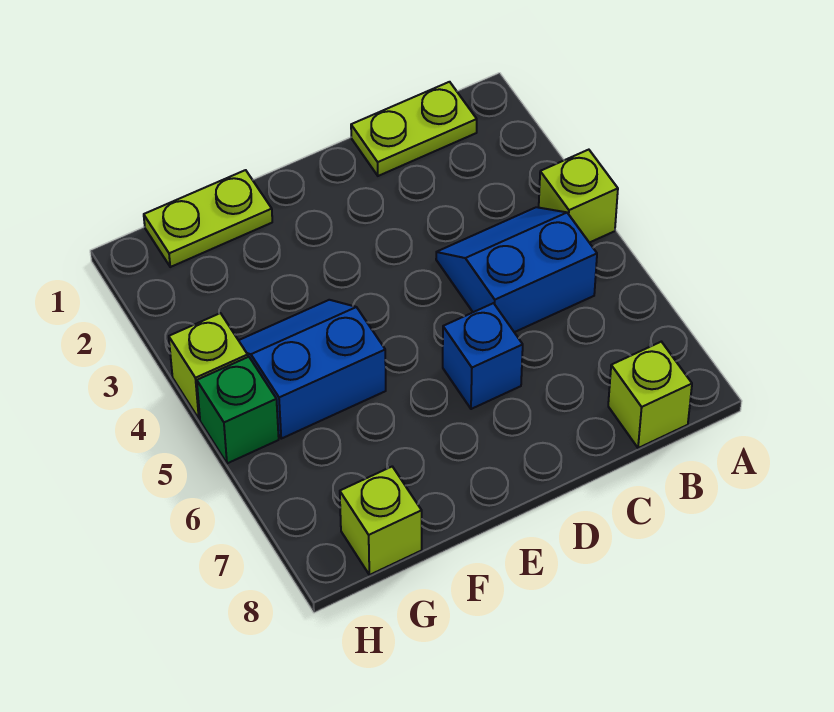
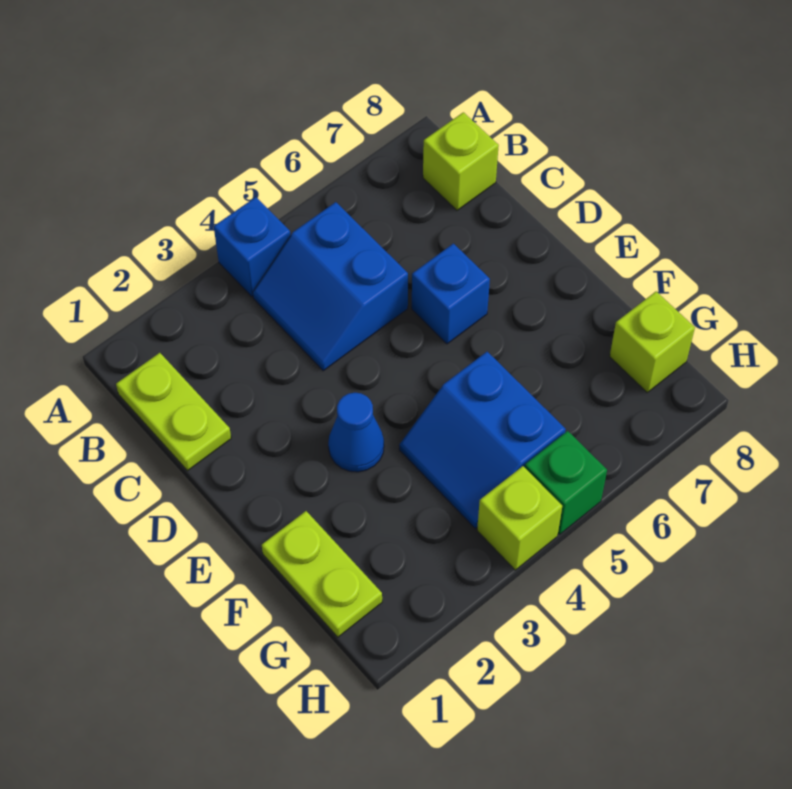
lime brick A4 level 1 -> blue brick A4 level 1
none -> blue cone E3 level 1

